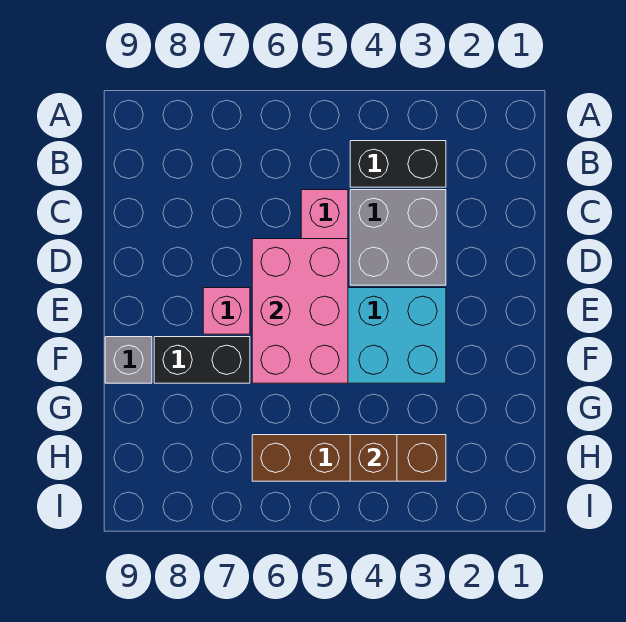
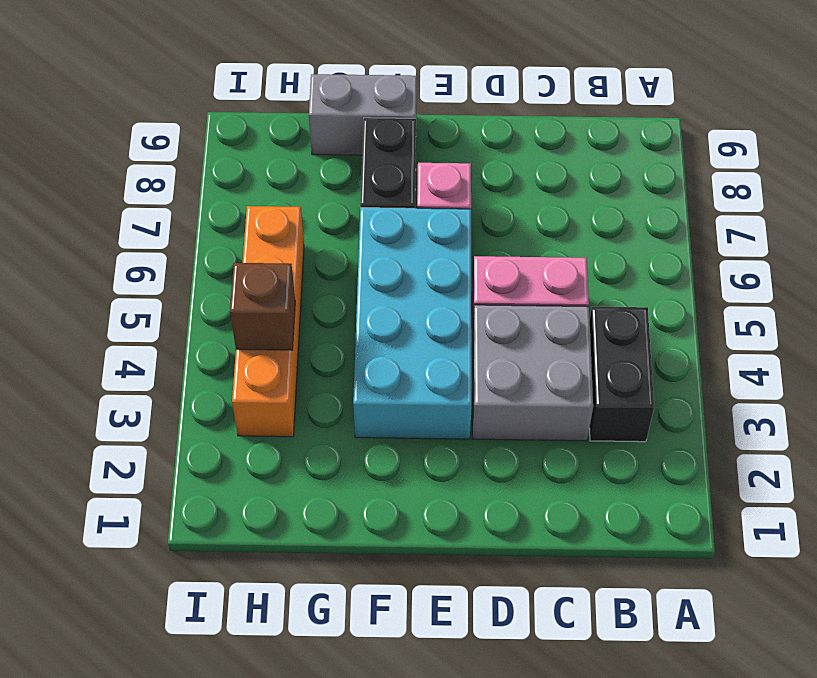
pink brick D5:F6 level 2 -> none
grey brick F9 level 1 -> grey brick F9:G9 level 1
brown brick H3:H6 level 1 -> orange brick H3:H6 level 1

